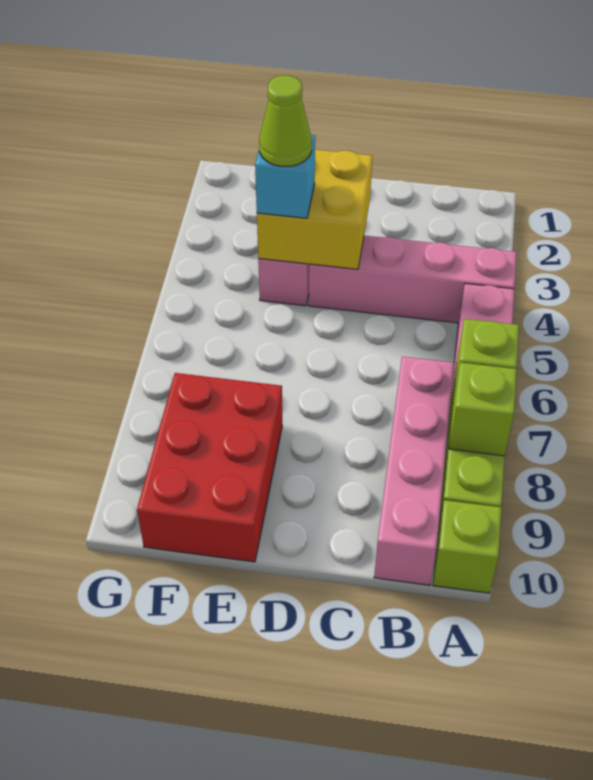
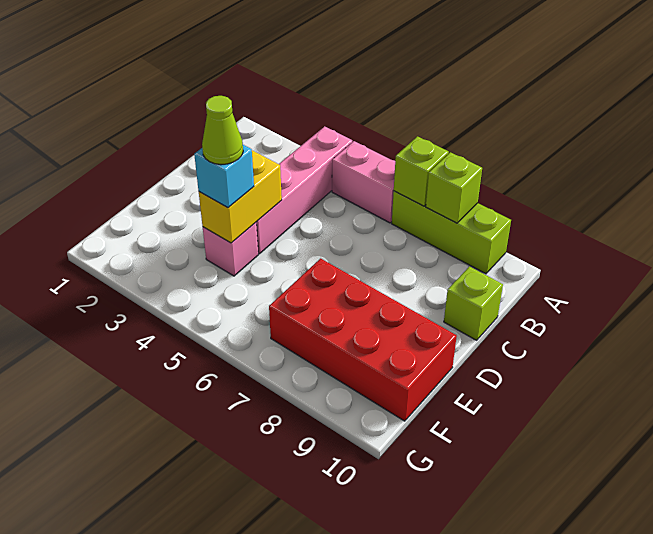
lime brick A10 level 1 -> lime brick C10 level 1
pink brick B7:B10 level 1 -> none
yellow brick D3:E4 level 2 -> yellow brick D4:E4 level 2
red brick E8:F10 level 1 -> red brick E7:F10 level 1

